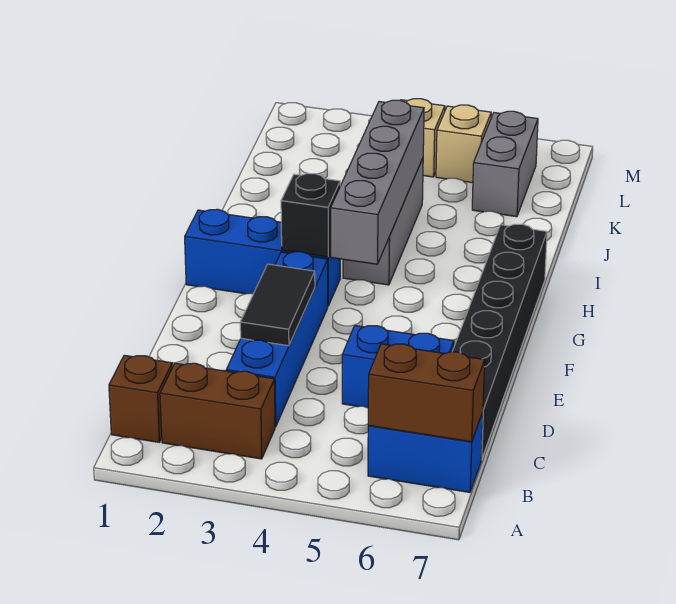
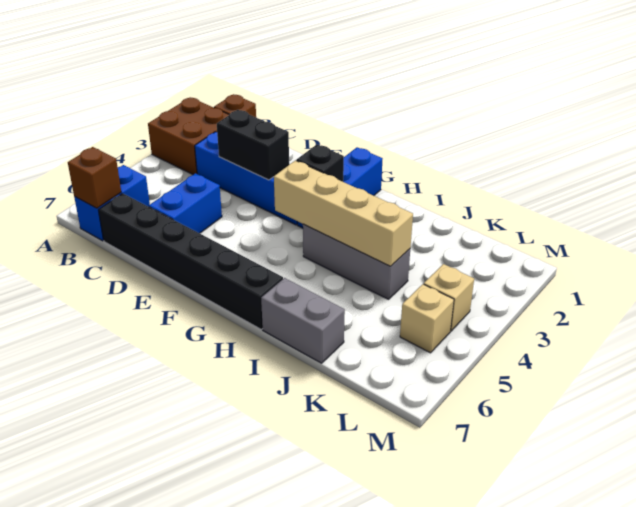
brown brick B2:B3 level 1 -> brown brick A2:B3 level 1
brown brick B6:B7 level 2 -> brown brick B7 level 2
black tile D3:E3 level 2 -> black brick D3:E3 level 2
grey brick G4:J4 level 2 -> tan brick G4:J4 level 2
grey brick K6:L6 level 1 -> grey brick I7:J7 level 1

